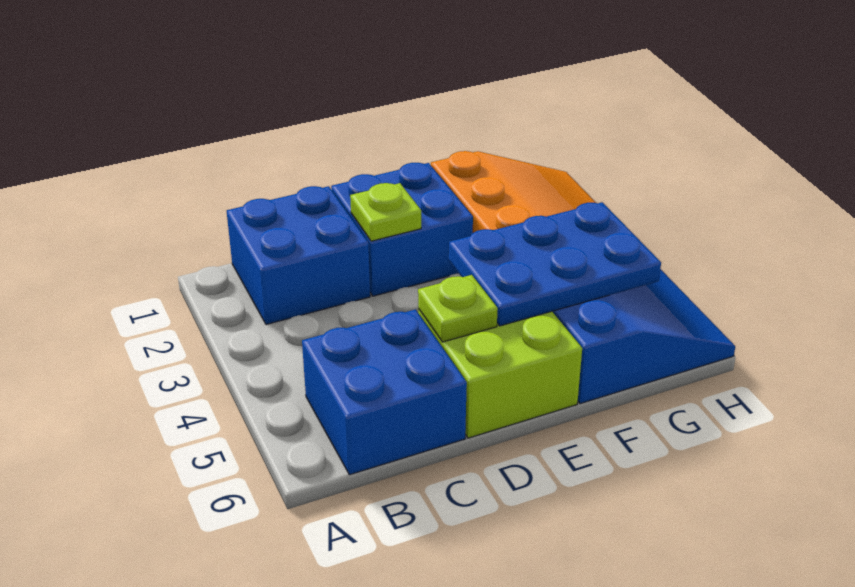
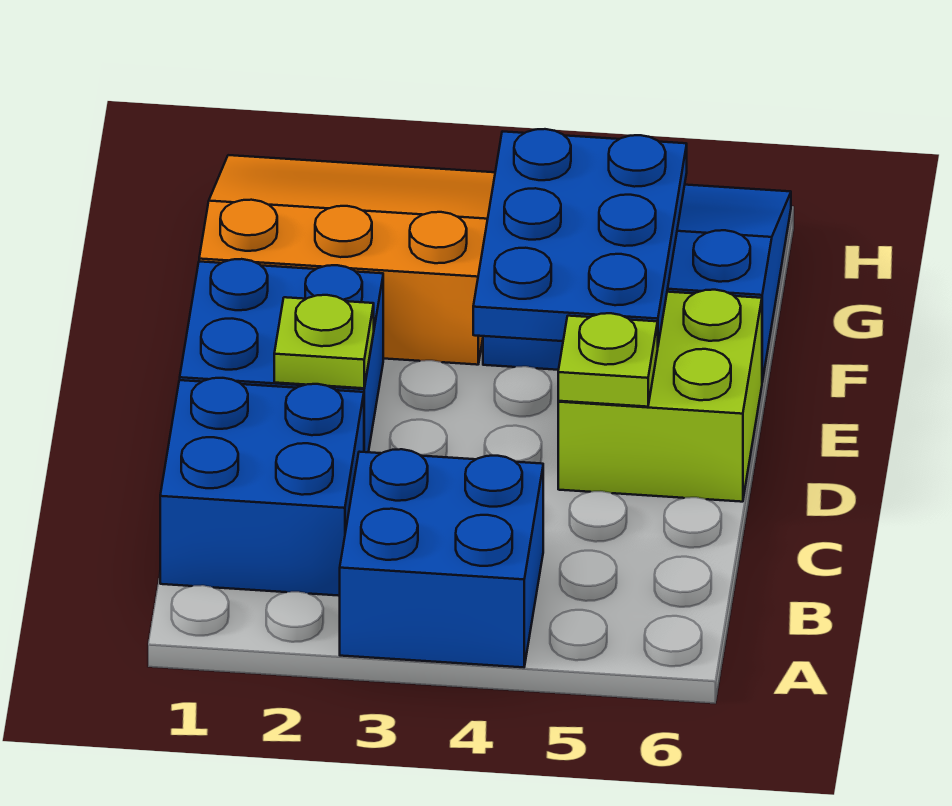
blue brick B5:C6 level 1 -> blue brick A3:B4 level 1

